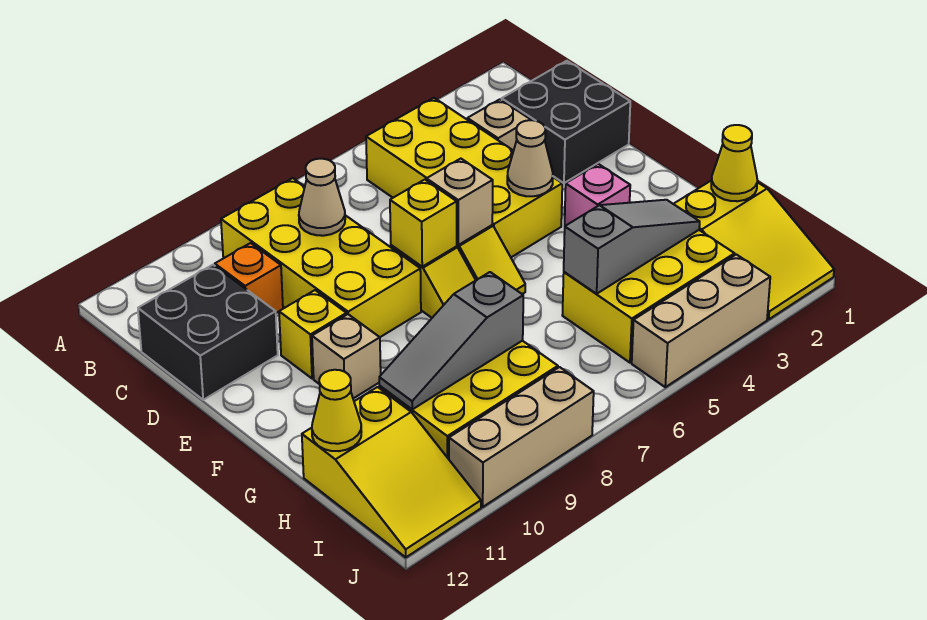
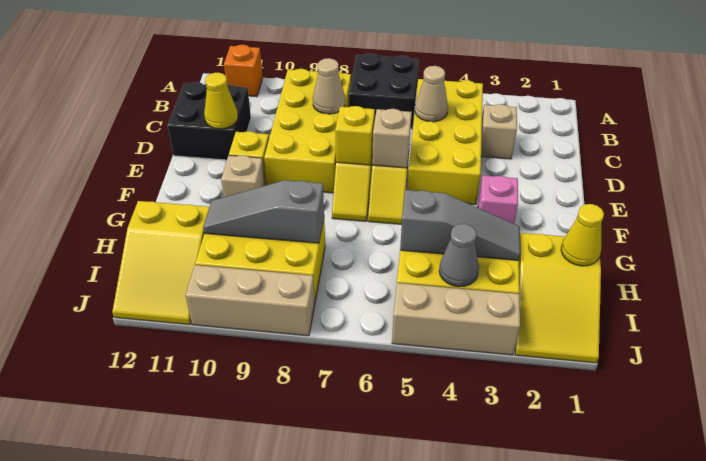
black brick C1:D2 level 1 -> black brick A6:B7 level 1
orange brick C10 level 1 -> orange brick A11 level 1
tan cone E4 level 2 -> tan cone C5 level 2
yellow cone H12 level 2 -> yellow cone D11 level 2
none -> grey cone I4 level 2

